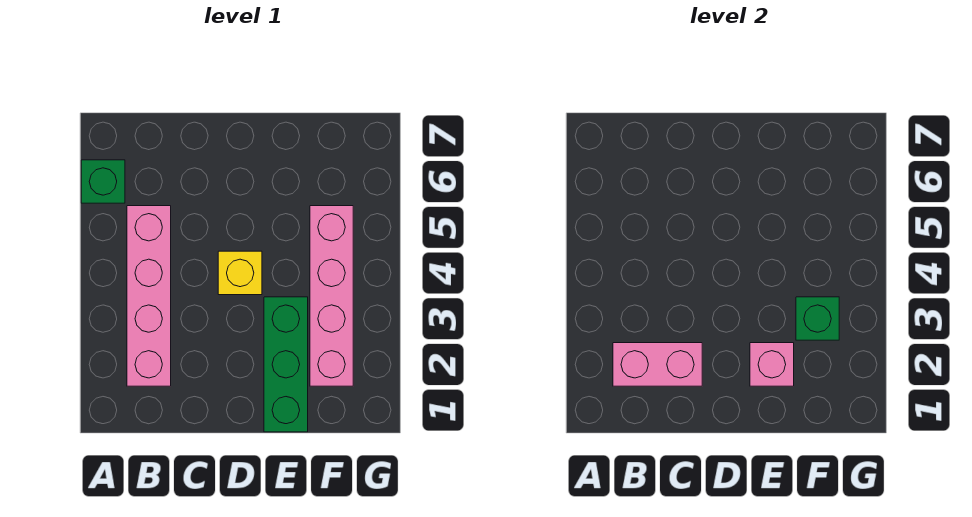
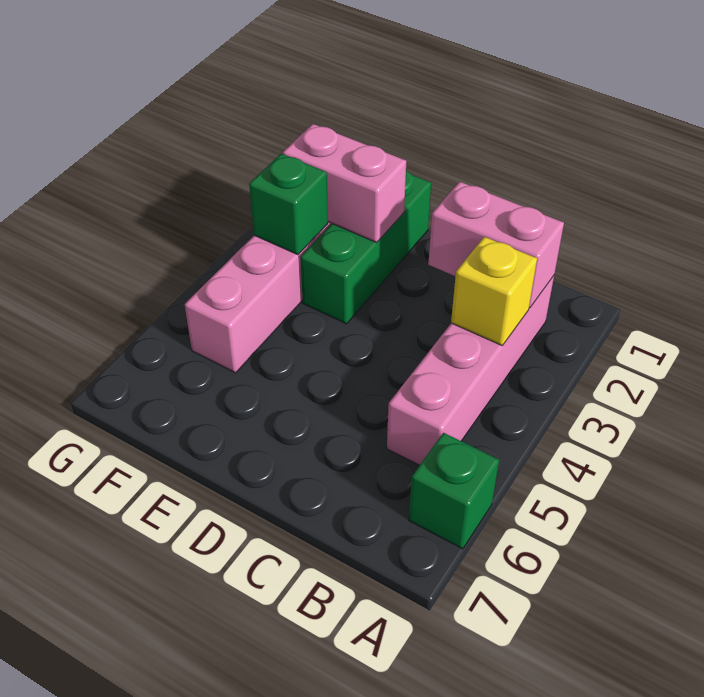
yellow brick D4 level 1 -> yellow brick B3 level 2
pink brick E2 level 2 -> pink brick E2:F2 level 2

